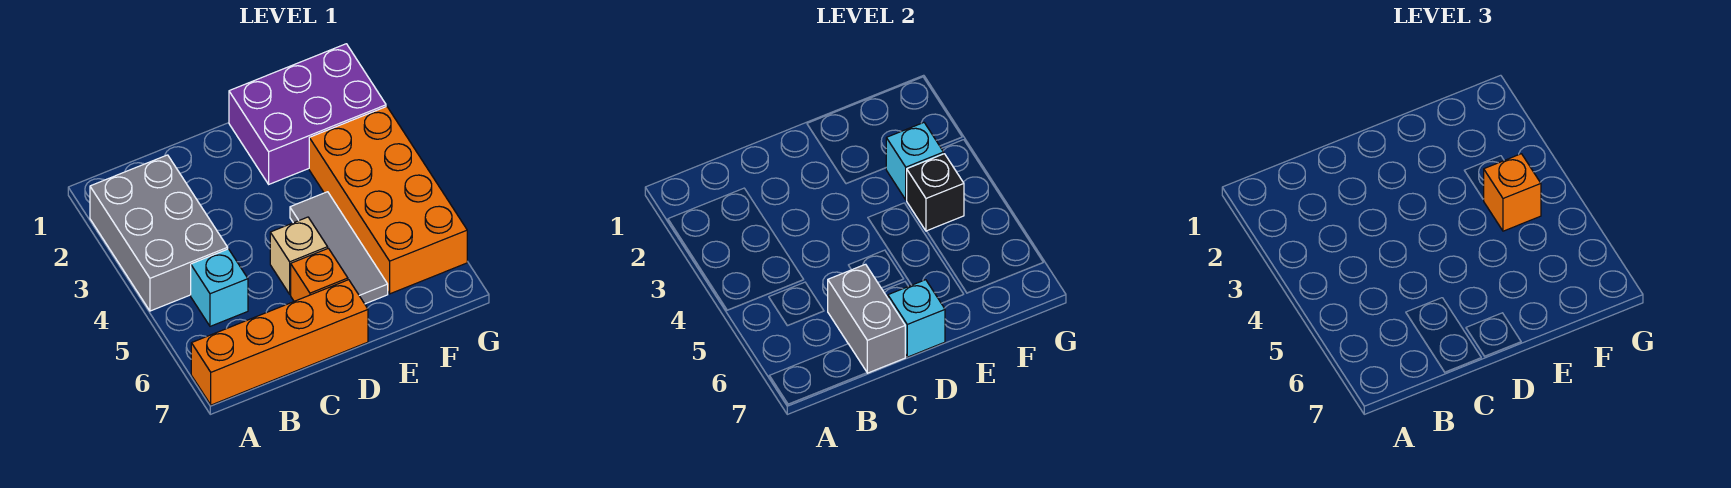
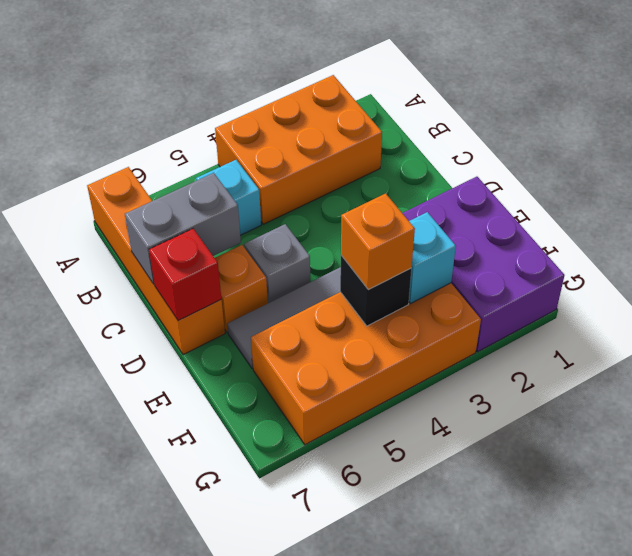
grey brick A2:B4 level 1 -> orange brick A2:B4 level 1
tan brick D5 level 1 -> grey brick D5 level 1
cyan brick D7 level 2 -> red brick D7 level 2

